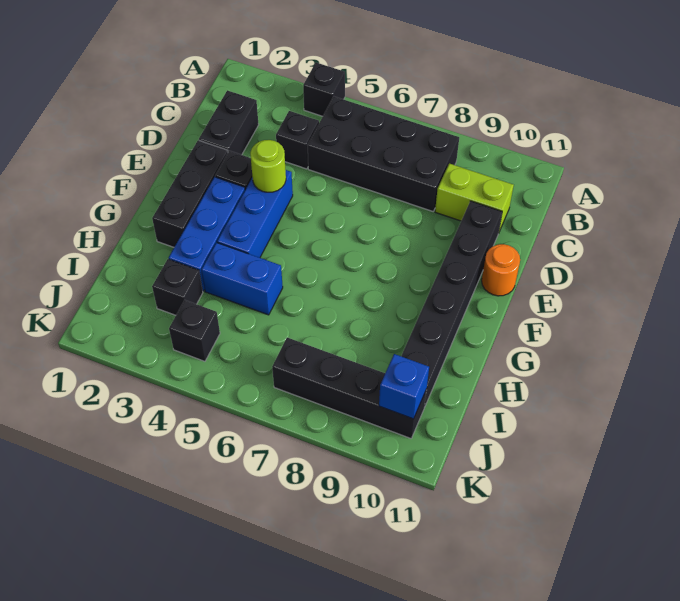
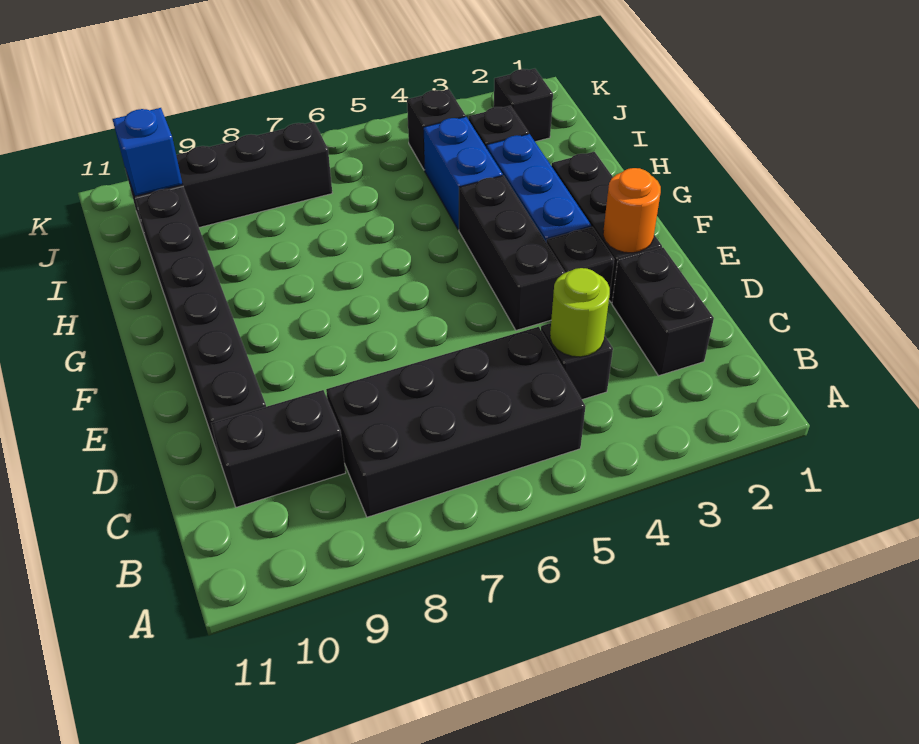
black brick A4 level 1 -> black brick J2 level 1
lime brick C9:C10 level 1 -> black brick C9:C10 level 1
blue brick E4:G4 level 1 -> black brick E4:G4 level 1
lime round brick E4 level 2 -> lime round brick C4 level 2
orange round brick E11 level 1 -> orange round brick E2 level 2
blue brick H4:H5 level 1 -> blue brick H4:I4 level 1

